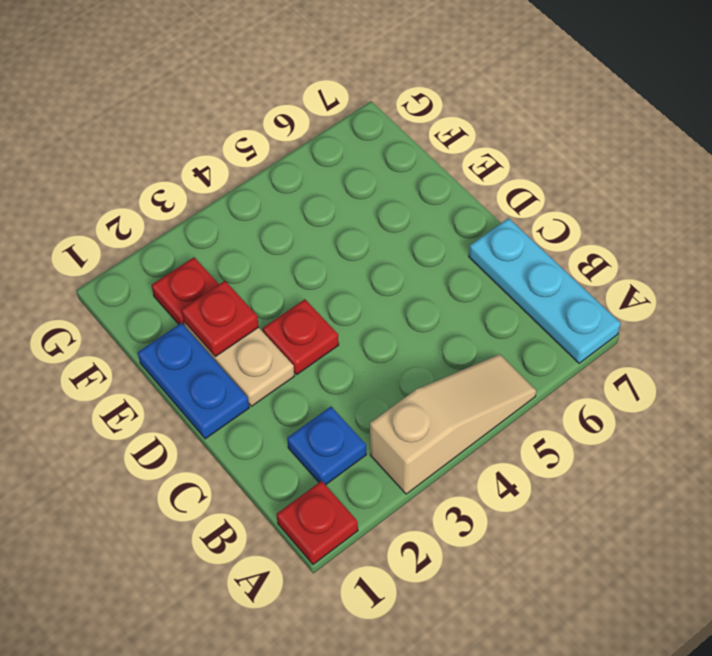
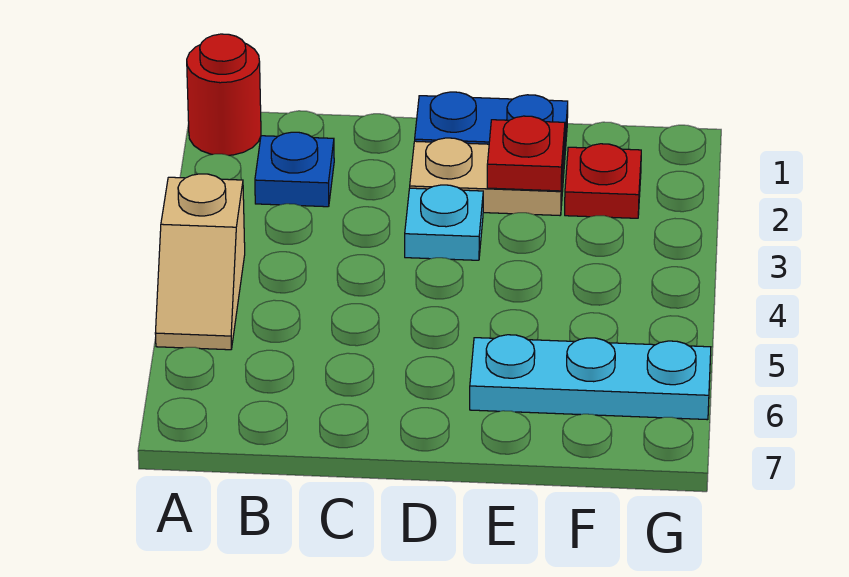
red plate A1 level 1 -> red round brick A1 level 1
tan slope A3:A5 level 1 top 3 -> tan slope A4:A5 level 1 top 4
cyan plate A7:C7 level 1 -> cyan plate E6:G6 level 1
red plate D3 level 1 -> cyan plate D3 level 1

